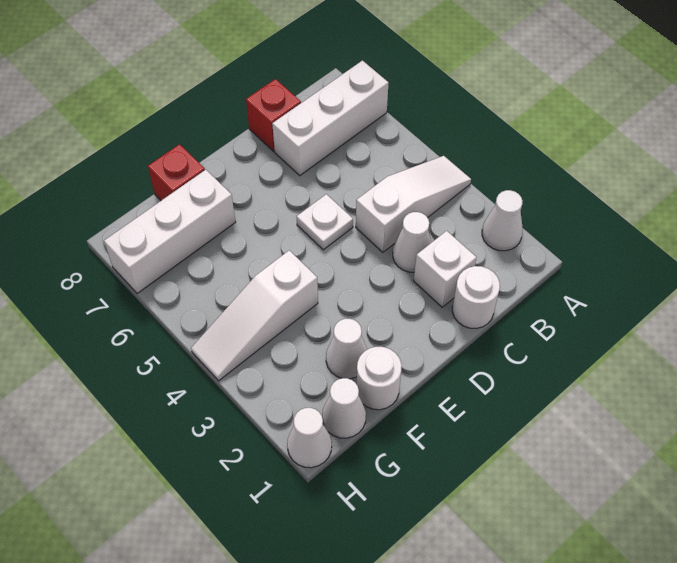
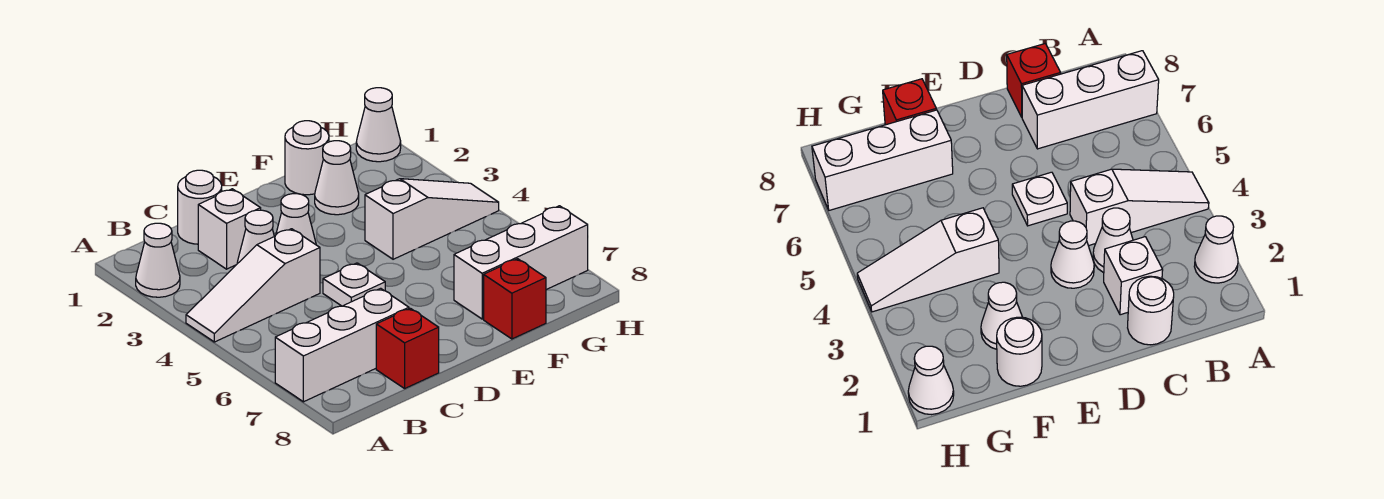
white cone G1 level 1 -> white cone D3 level 1

